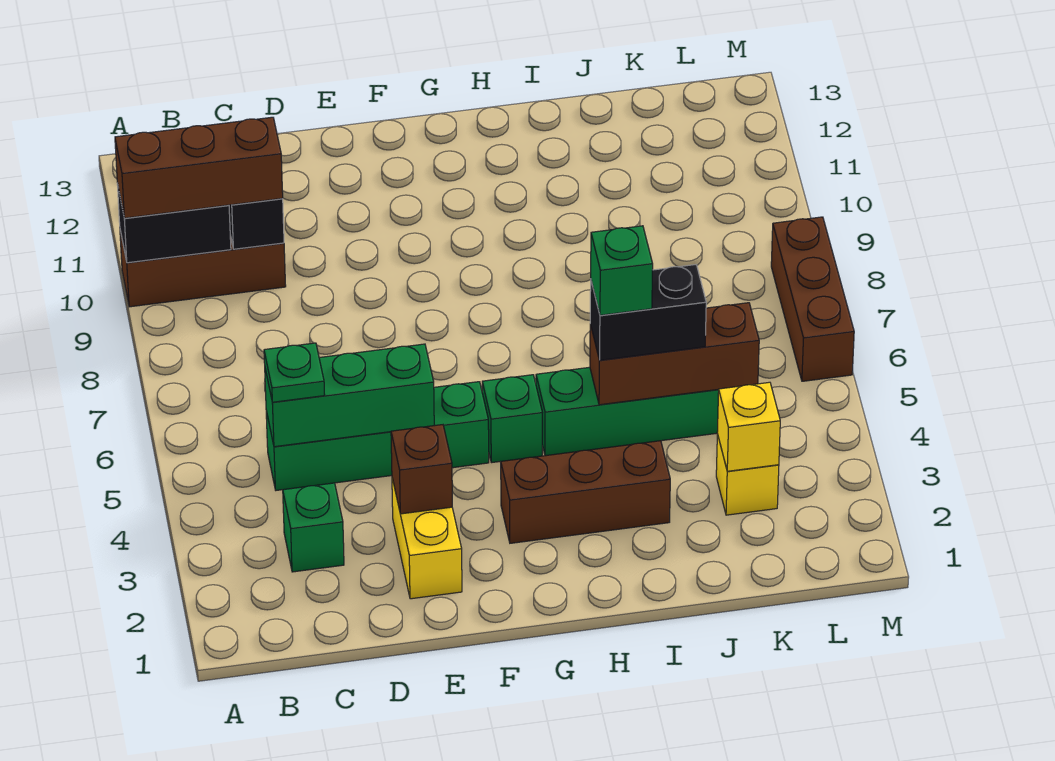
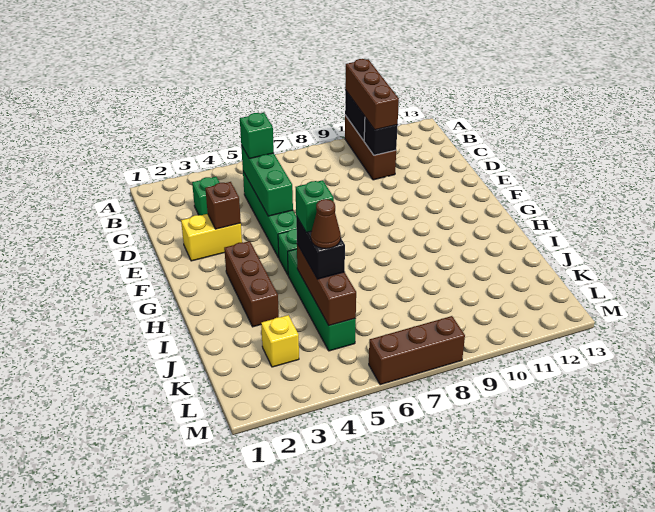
green plate C5 level 3 -> green brick C5 level 3
none -> brown cone J5 level 4
yellow brick K3 level 2 -> none

